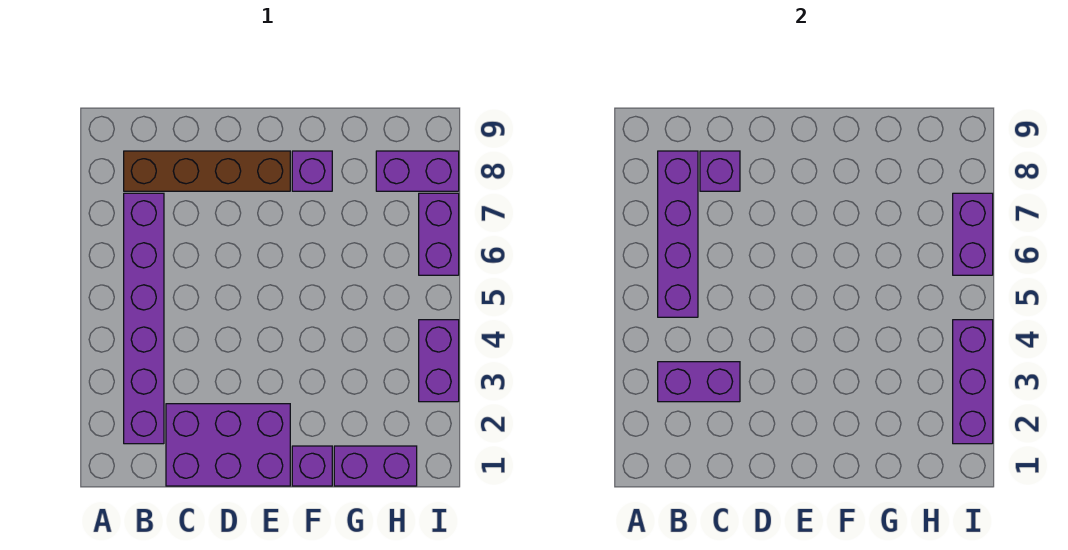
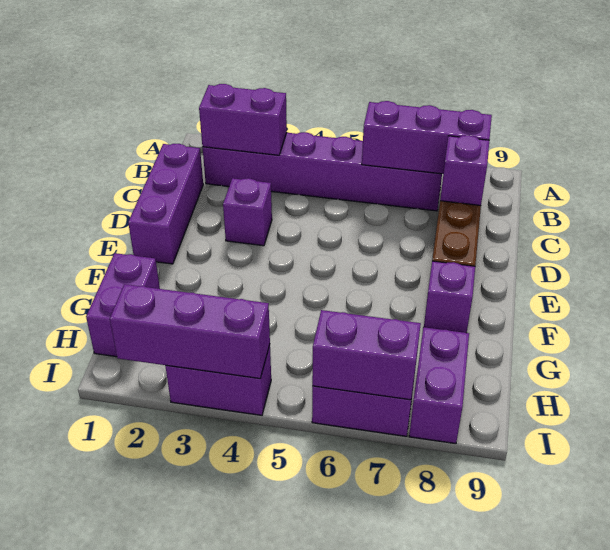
purple brick B3:C3 level 2 -> purple brick B2:B3 level 2
purple brick B5:B8 level 2 -> purple brick B6:B8 level 2
purple brick C1:E2 level 1 -> purple brick C1:E1 level 1
purple brick F1 level 1 -> purple brick D3 level 1

